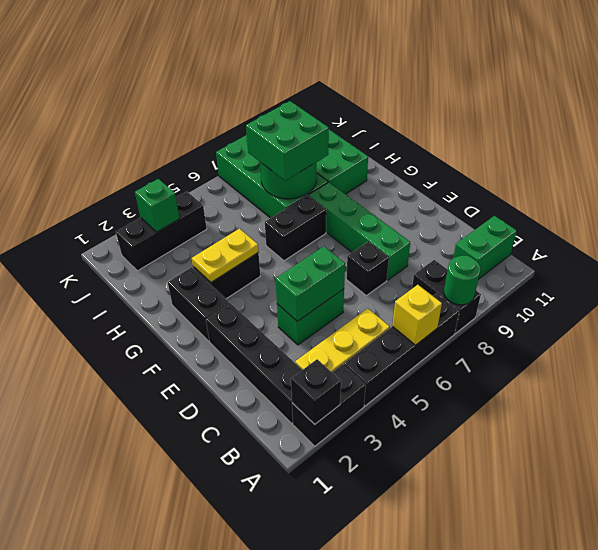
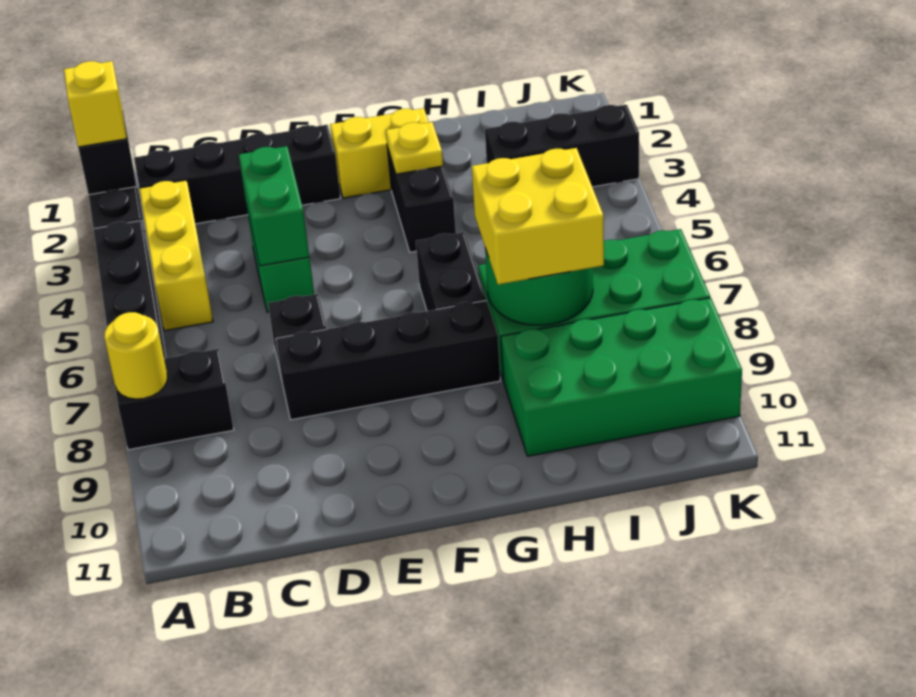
yellow brick A6 level 2 -> yellow brick A2 level 3
green round brick A8 level 2 -> yellow round brick A8 level 2
green brick B10:B11 level 1 -> none
green brick D8:G8 level 1 -> black brick D8:G8 level 1
black brick F2:G2 level 1 -> yellow brick F2:G2 level 1
yellow plate G3:G4 level 2 -> yellow plate G3 level 2
green brick H7:I8 level 3 -> yellow brick H7:I8 level 3
black brick J2:J4 level 1 -> black brick I3:K3 level 1
green brick J3 level 2 -> none

